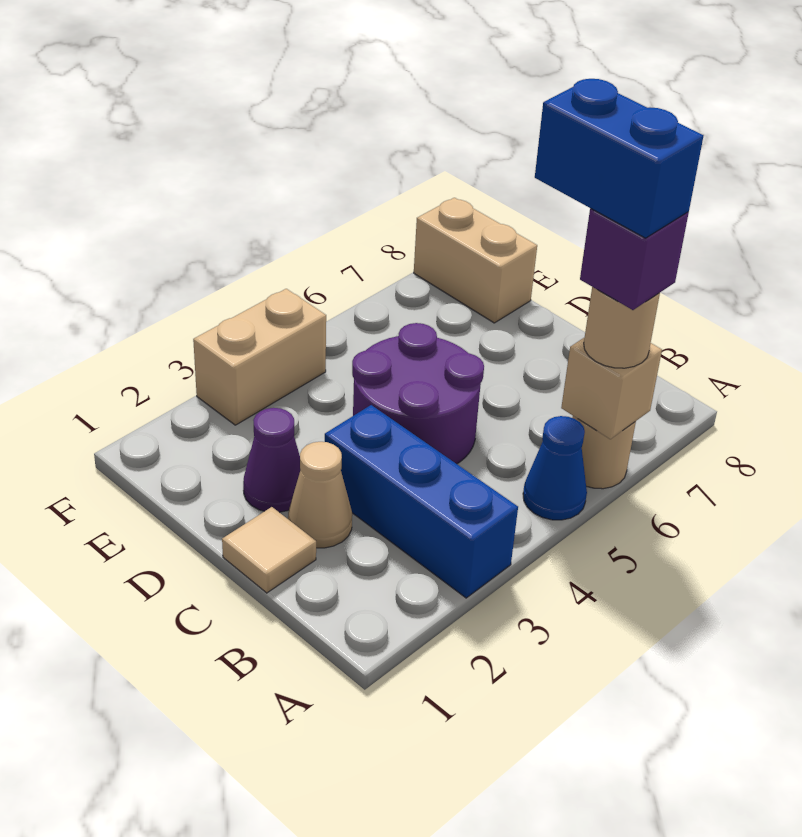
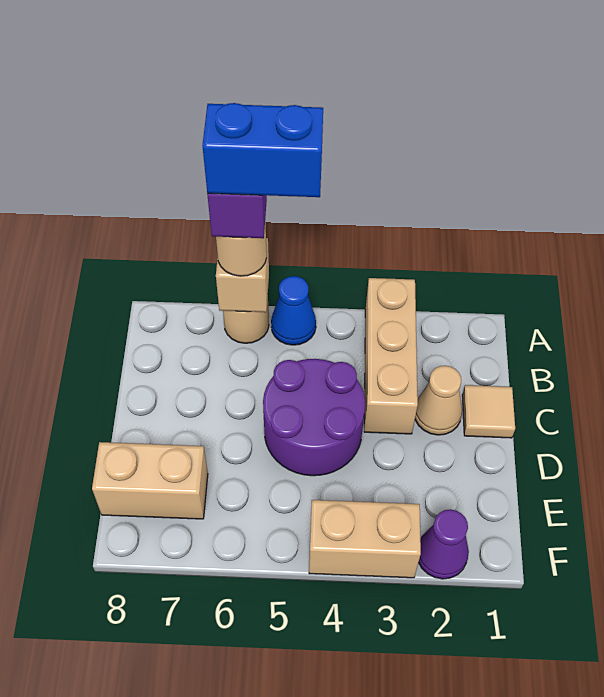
blue brick A3:C3 level 1 -> tan brick A3:C3 level 1
blue brick A6:B6 level 5 -> blue brick A5:A6 level 5
purple cone D2 level 1 -> purple cone F2 level 1
tan brick E8:F8 level 1 -> tan brick E7:E8 level 1

